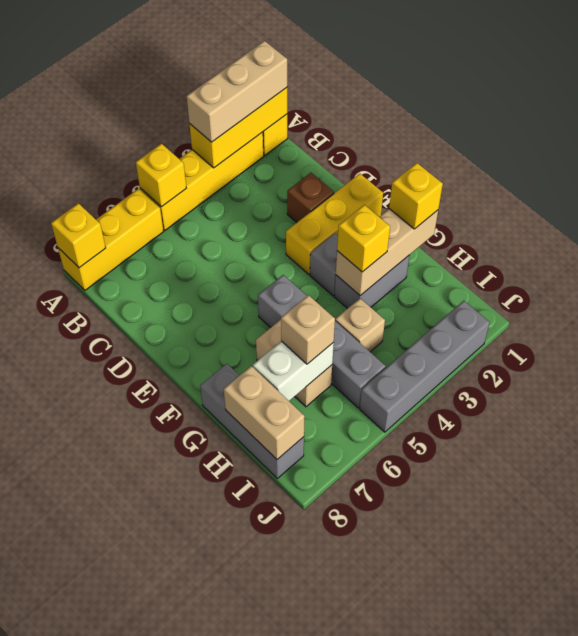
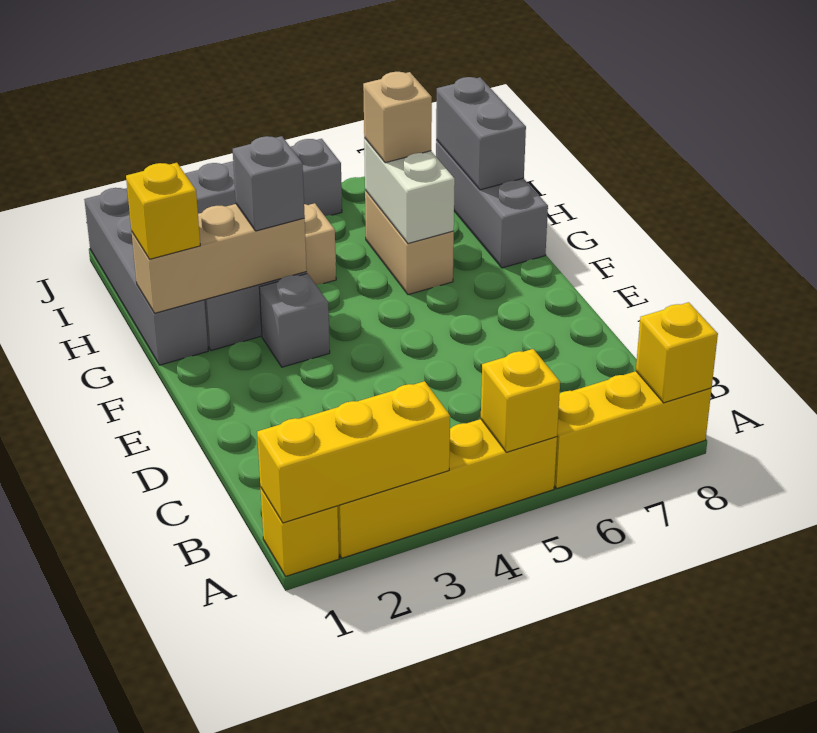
tan brick A1:A3 level 3 -> none
brown brick D2 level 1 -> none
yellow brick E1:E3 level 1 -> none
grey brick F5:I5 level 1 -> grey brick G1:J1 level 1
yellow brick G3 level 3 -> grey brick G3 level 3
white brick H6:H7 level 2 -> white brick G6:H6 level 2
tan brick H8:I8 level 2 -> grey brick H8:I8 level 2

